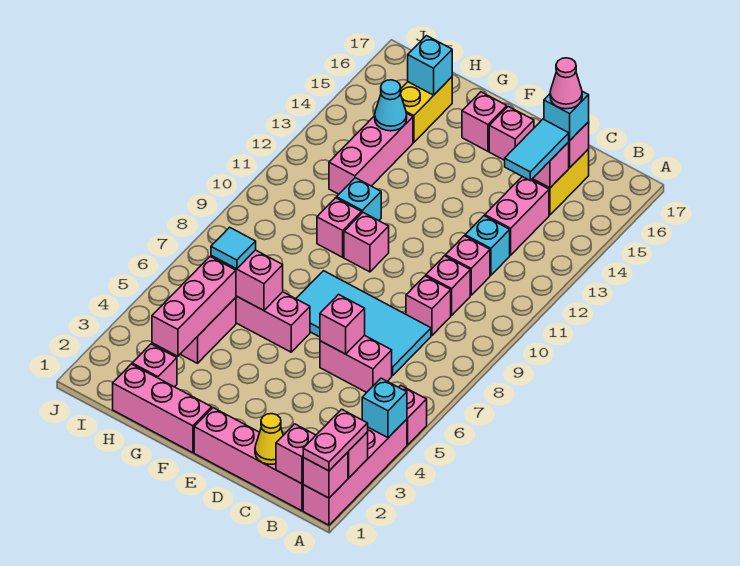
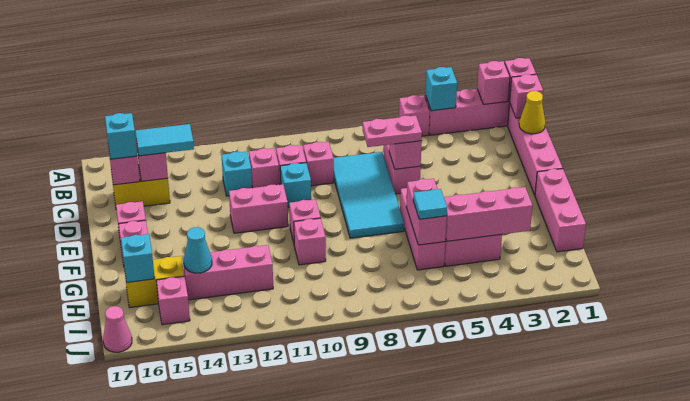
pink plate A1:A2 level 3 -> pink plate D6:D7 level 3
pink brick C13:C14 level 1 -> pink brick E11:E12 level 1
pink cone C16 level 4 -> pink cone J17 level 1
cyan brick G11 level 1 -> cyan brick D10 level 1
pink brick H2 level 1 -> pink brick I15 level 1

